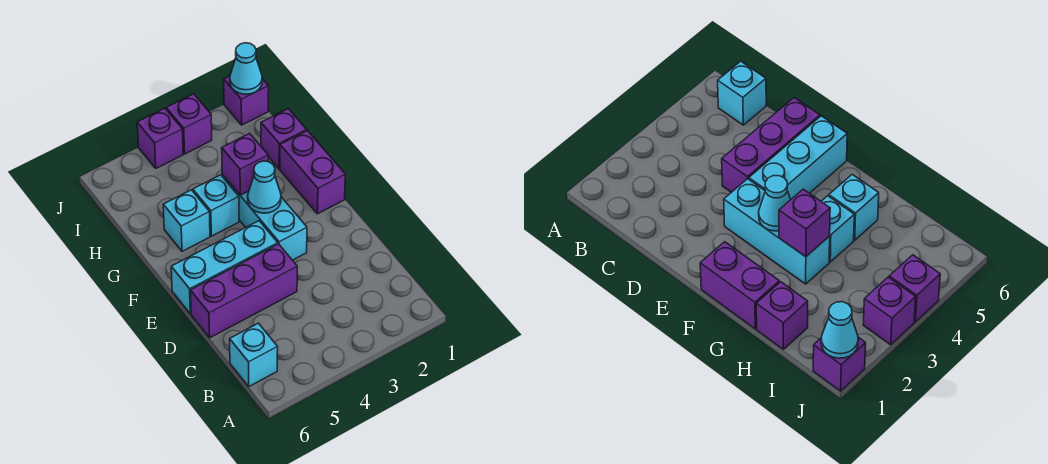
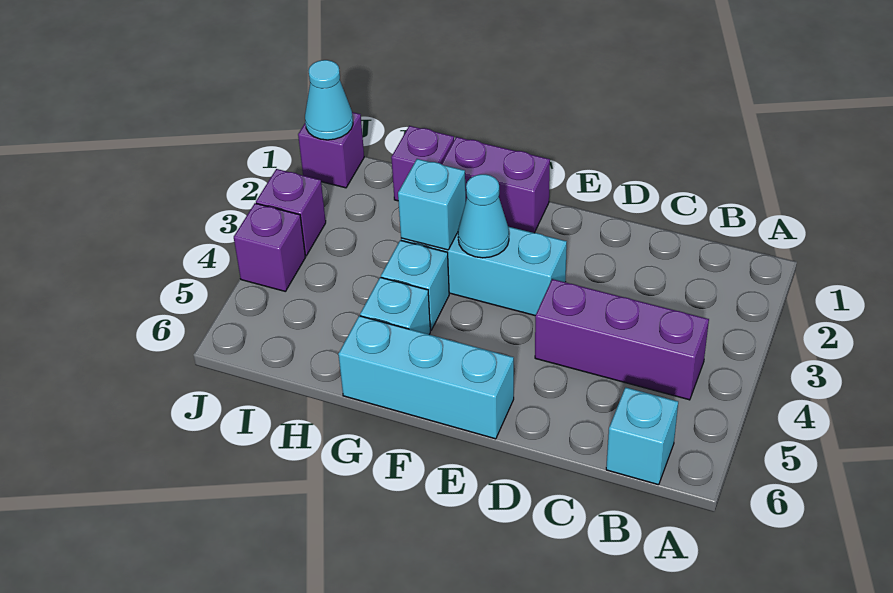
purple brick D4:D6 level 1 -> purple brick B4:D4 level 1
cyan brick E4:E6 level 1 -> cyan brick E6:G6 level 1
purple brick G3 level 2 -> cyan brick G3 level 2

